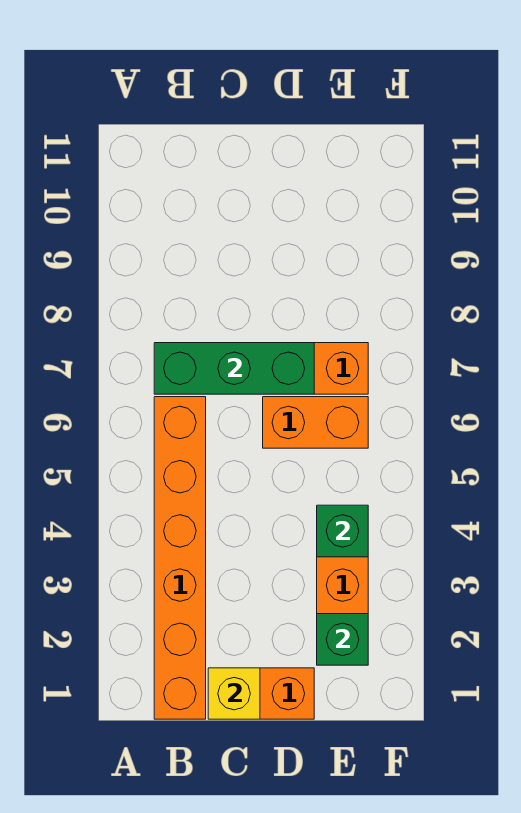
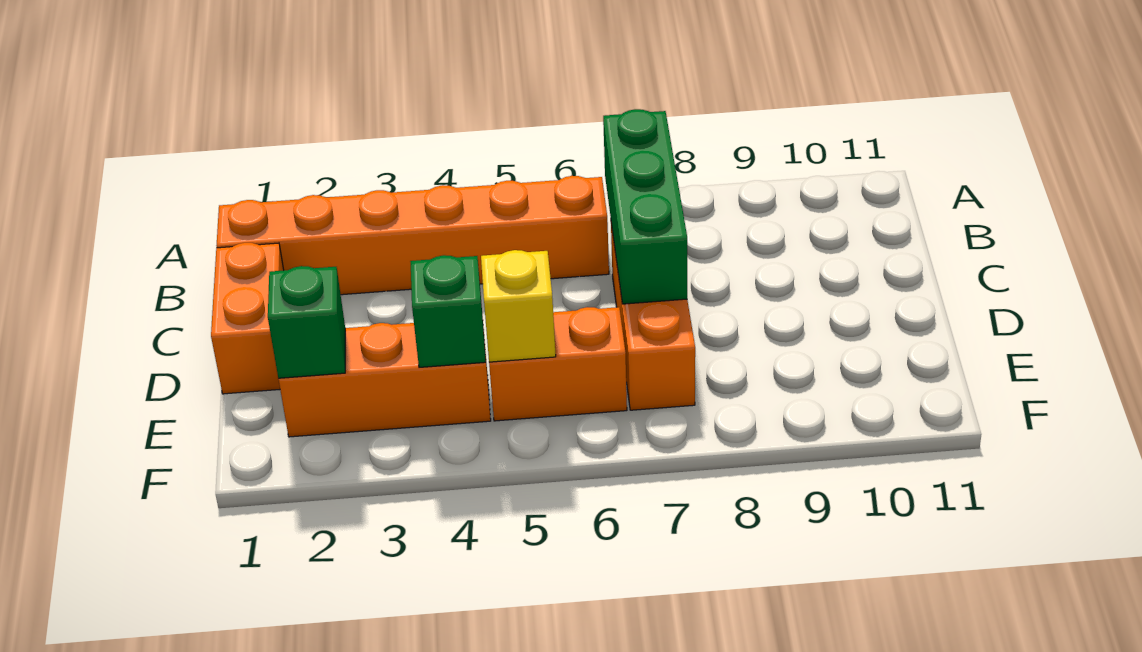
yellow brick C1 level 2 -> yellow brick E5 level 2
orange brick D6:E6 level 1 -> orange brick E5:E6 level 1

